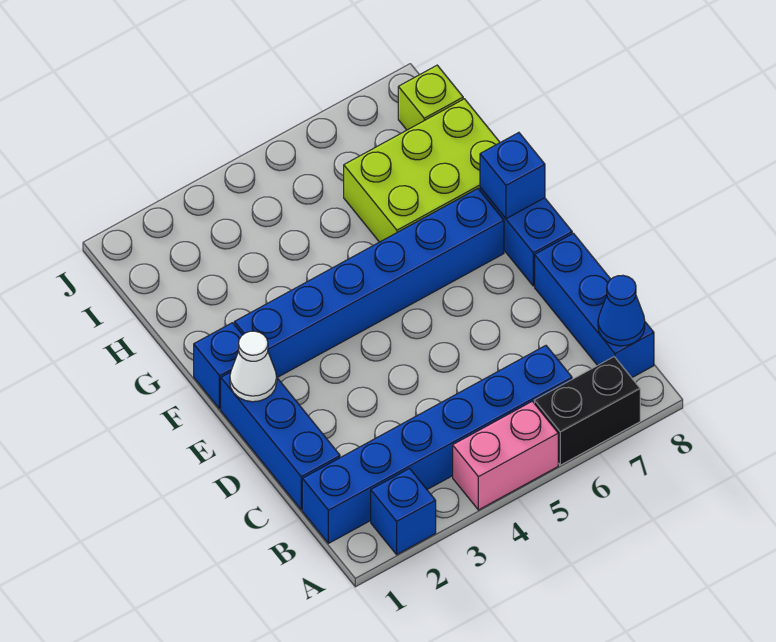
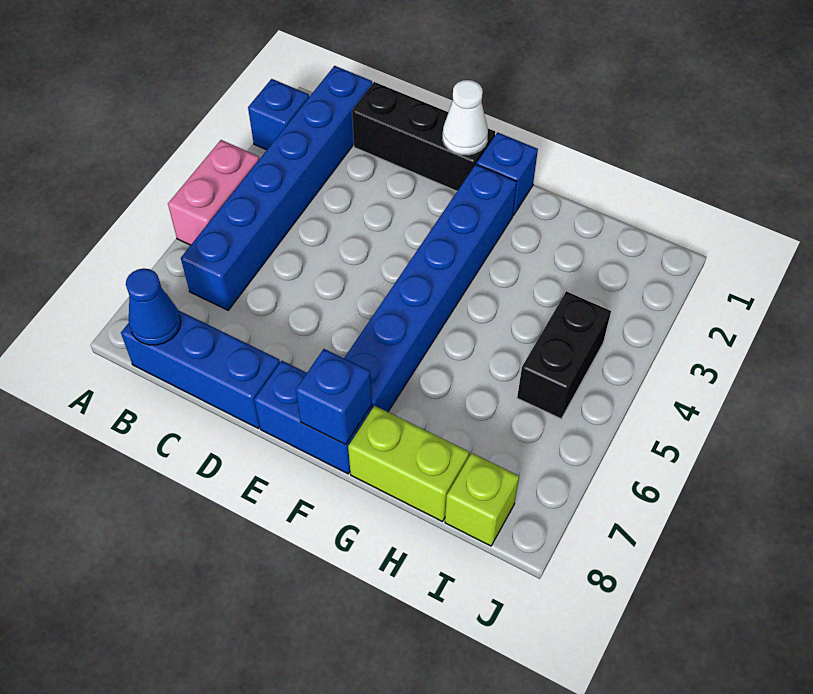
black brick A6:A7 level 1 -> black brick I4:I5 level 1
blue brick C1:E1 level 1 -> black brick C1:E1 level 1
lime brick G6:H8 level 1 -> lime brick G8:H8 level 1

